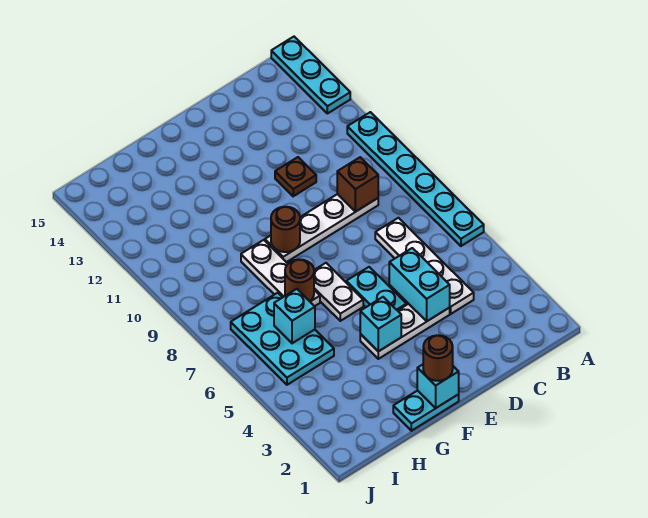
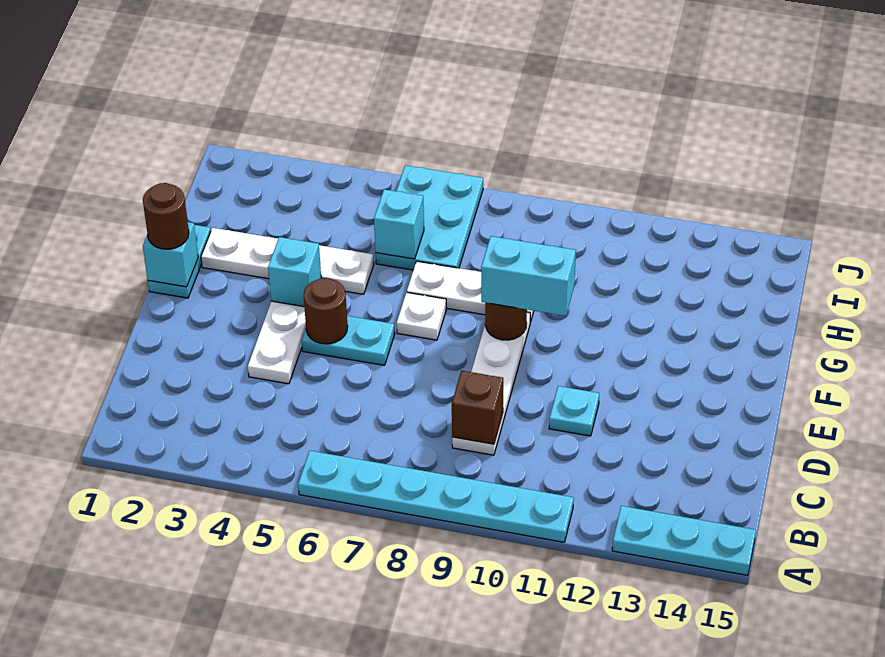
white plate C4:C7 level 1 -> white plate G2:G5 level 1
cyan brick D4:D5 level 2 -> cyan brick F9:F10 level 3
brown plate D11 level 1 -> cyan plate D11 level 1
white plate F6:F7 level 1 -> white plate F7 level 1
brown round brick G7 level 2 -> brown round brick E5 level 2
cyan plate H5:I7 level 1 -> cyan plate H6:J7 level 1

